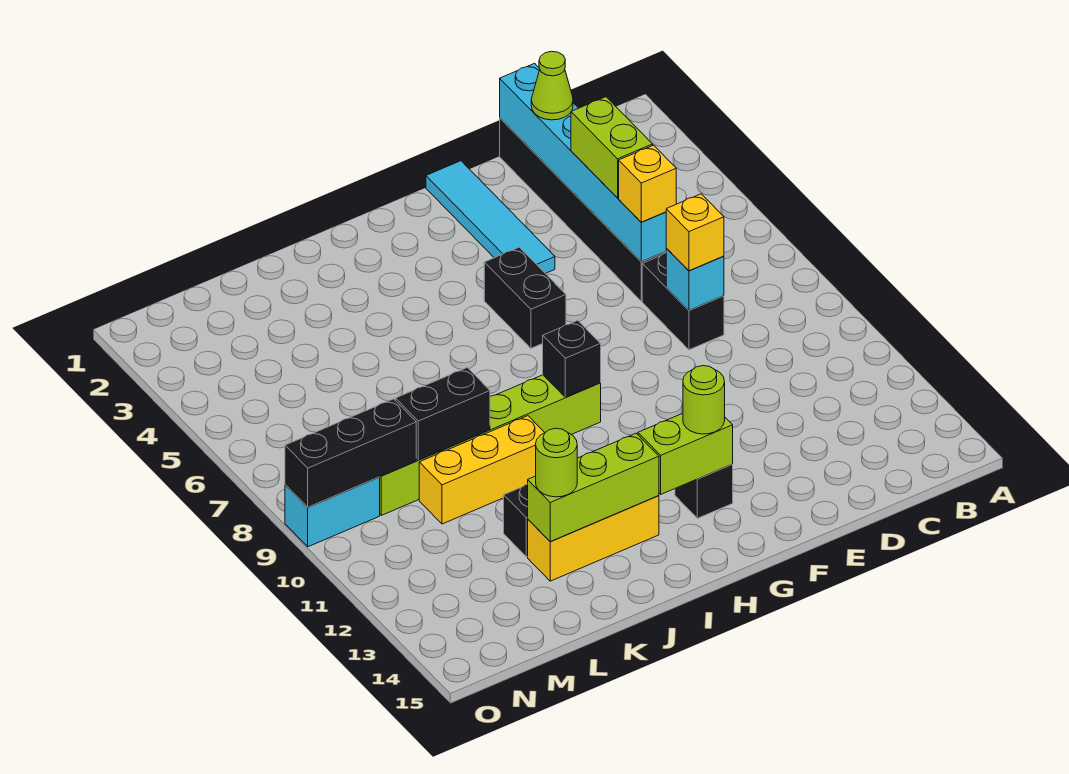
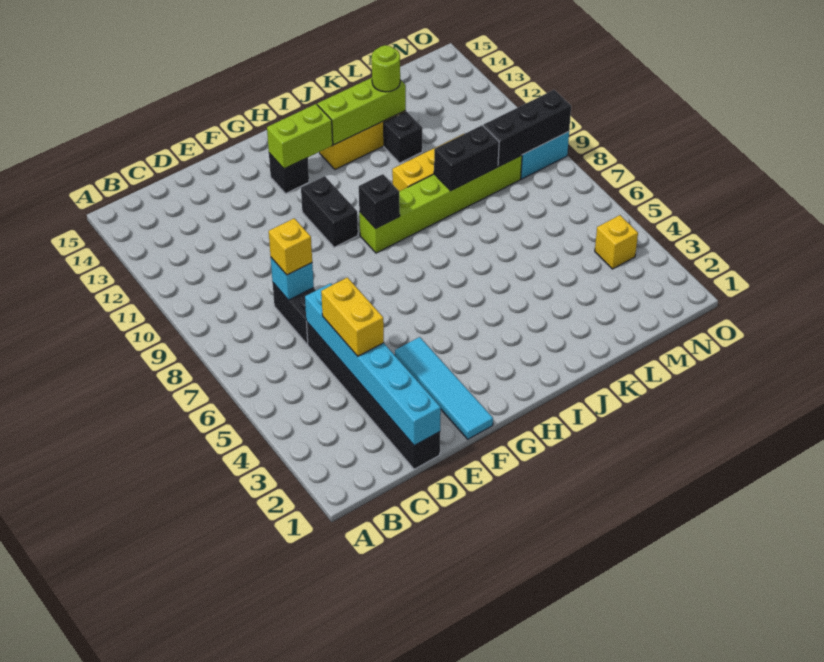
lime cone D2 level 3 -> none
lime brick D4:D5 level 3 -> yellow brick D4:D5 level 3
yellow brick D6 level 3 -> yellow brick N4 level 1
black brick G5:G6 level 1 -> black brick G10:G11 level 1
lime round brick G13 level 3 -> none

